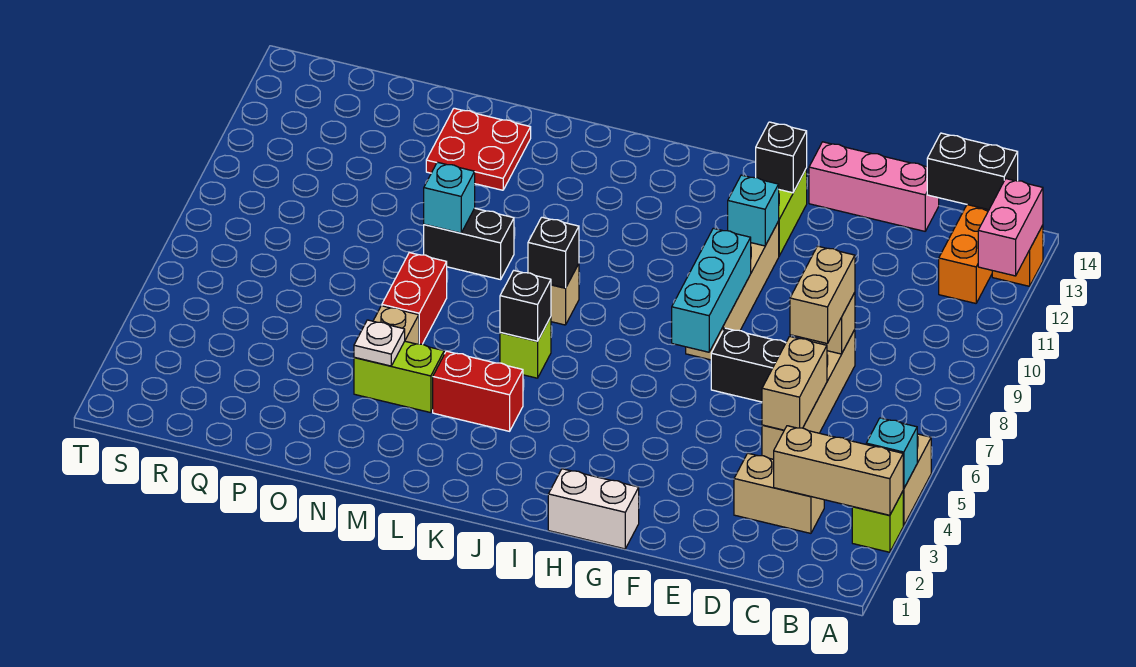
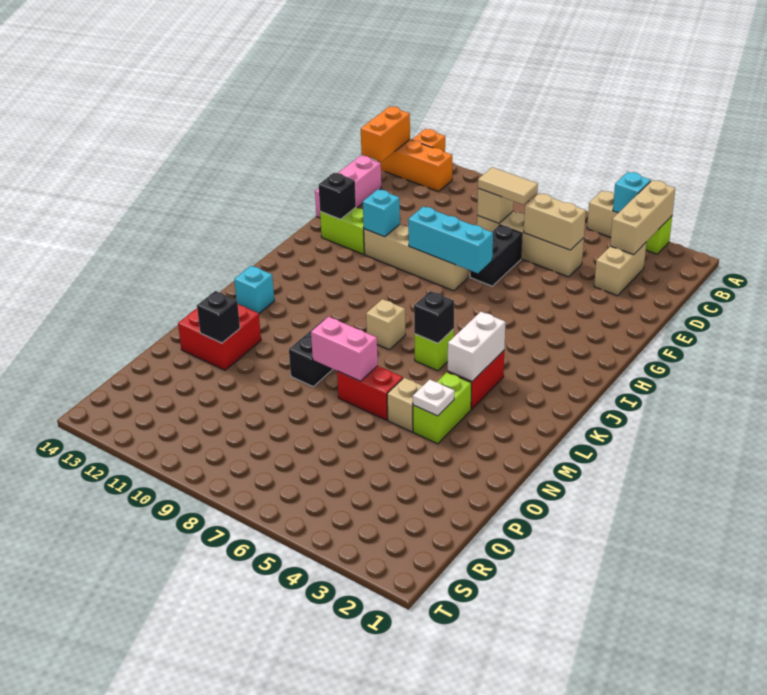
pink brick A12:A13 level 2 -> pink brick N7:N8 level 2
black brick B14:C14 level 2 -> orange brick B14:C14 level 2
tan brick D7:D8 level 3 -> tan tile D7:D8 level 3
white brick G1:H1 level 1 -> white brick K4:L4 level 2
black brick K8 level 2 -> black brick O12 level 2
cyan brick N9 level 2 -> cyan brick L13 level 1
red plate N12:O13 level 1 -> red brick N12:O13 level 1

